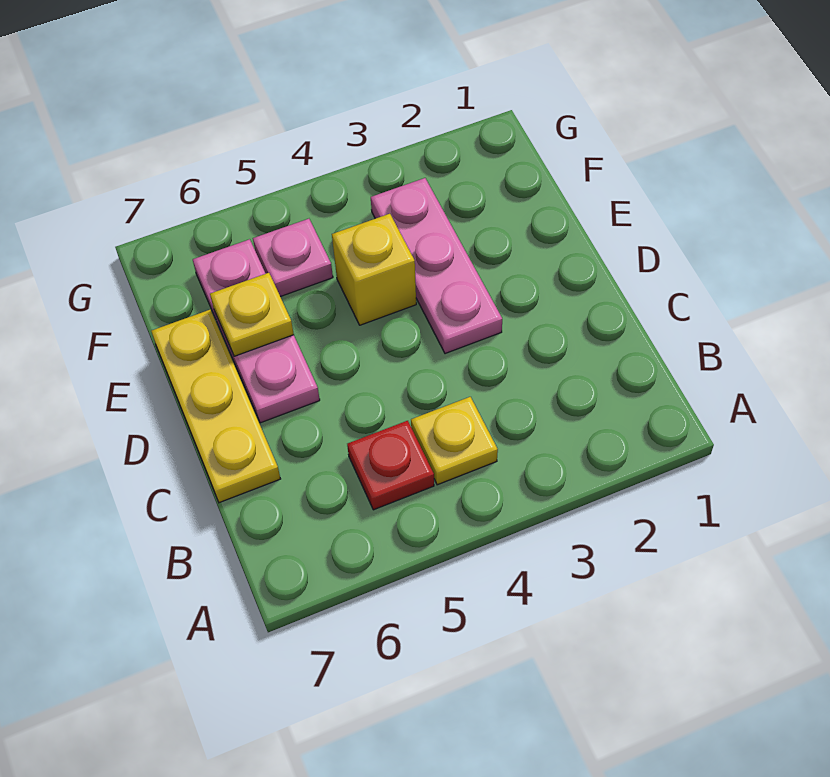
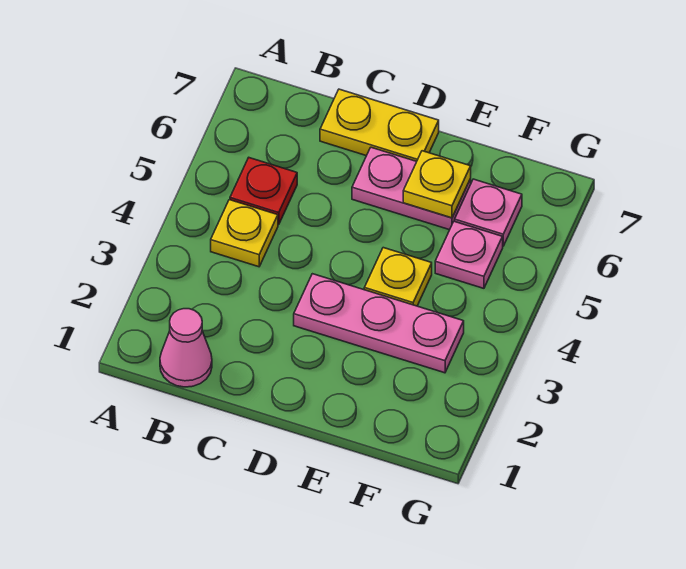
none -> pink cone B1 level 1
yellow plate C7:E7 level 1 -> yellow plate C7:D7 level 1
yellow brick E4 level 1 -> yellow plate E4 level 1

